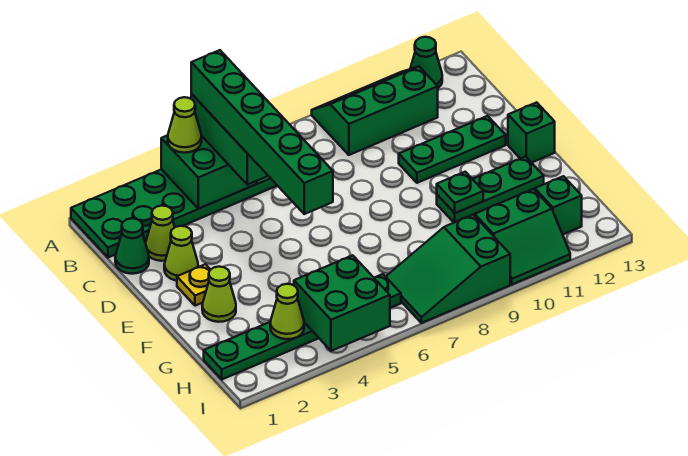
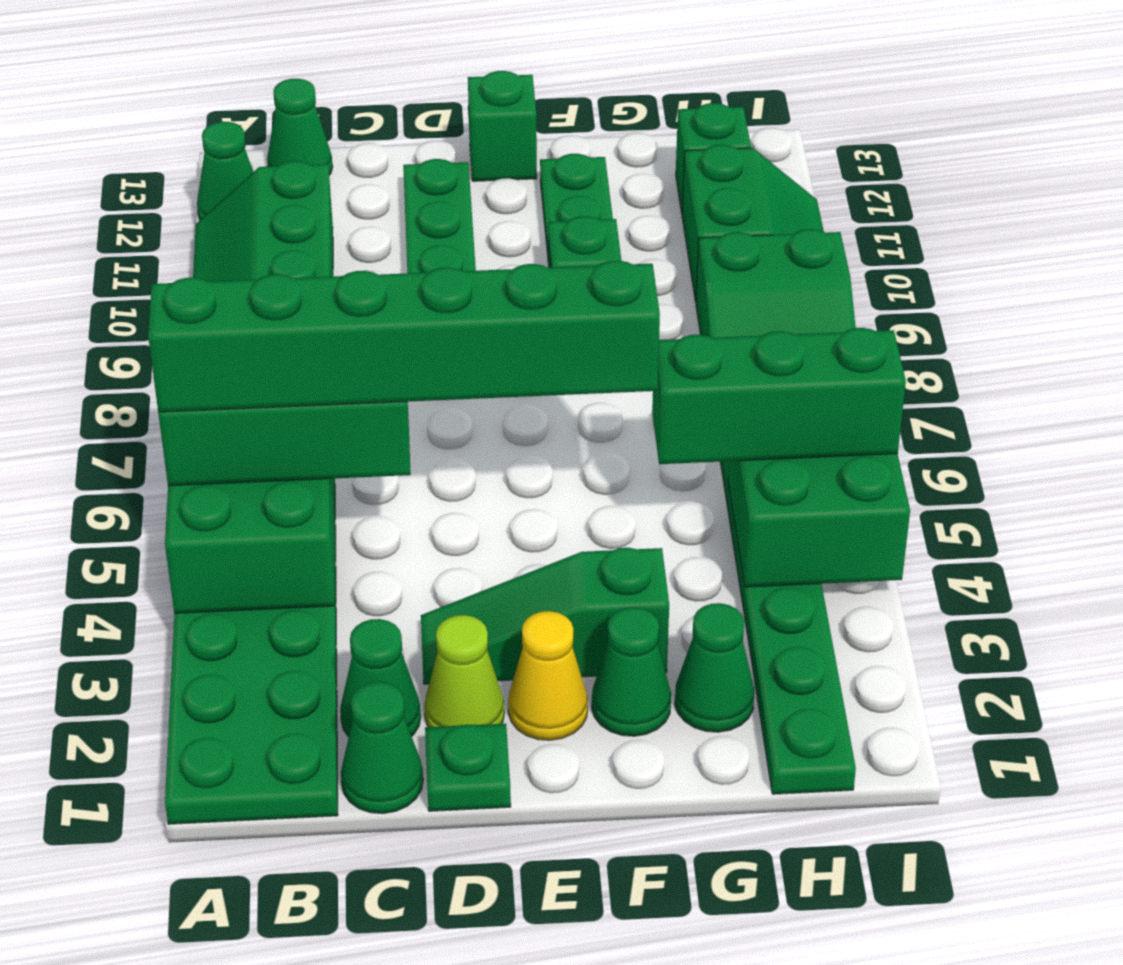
lime cone A4 level 3 -> none
none -> green cone B13 level 1
lime cone C2 level 1 -> green cone C2 level 1
none -> green plate D1 level 1
none -> green slope D3:F3 level 1 top F
yellow plate E2 level 1 -> yellow cone E2 level 1
lime cone F2 level 1 -> green cone F2 level 1
none -> green cone G2 level 1
none -> green brick G5:I5 level 3
lime cone H3 level 2 -> none

